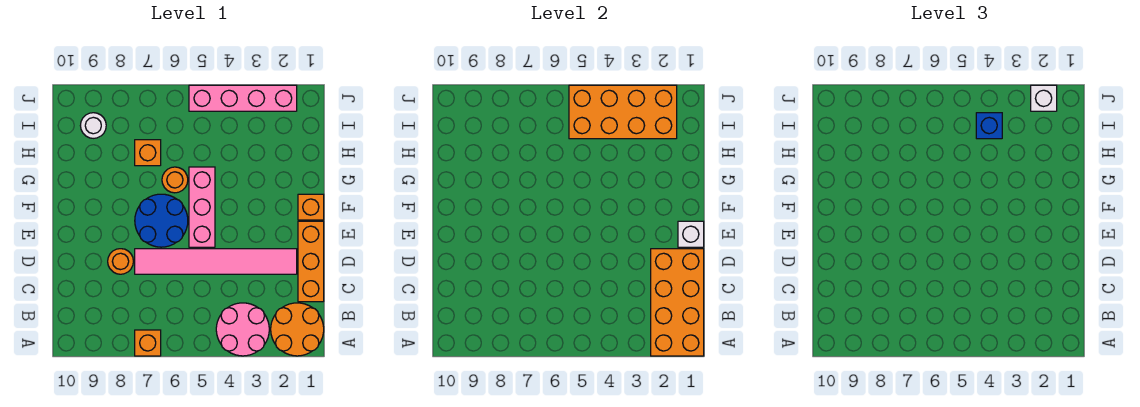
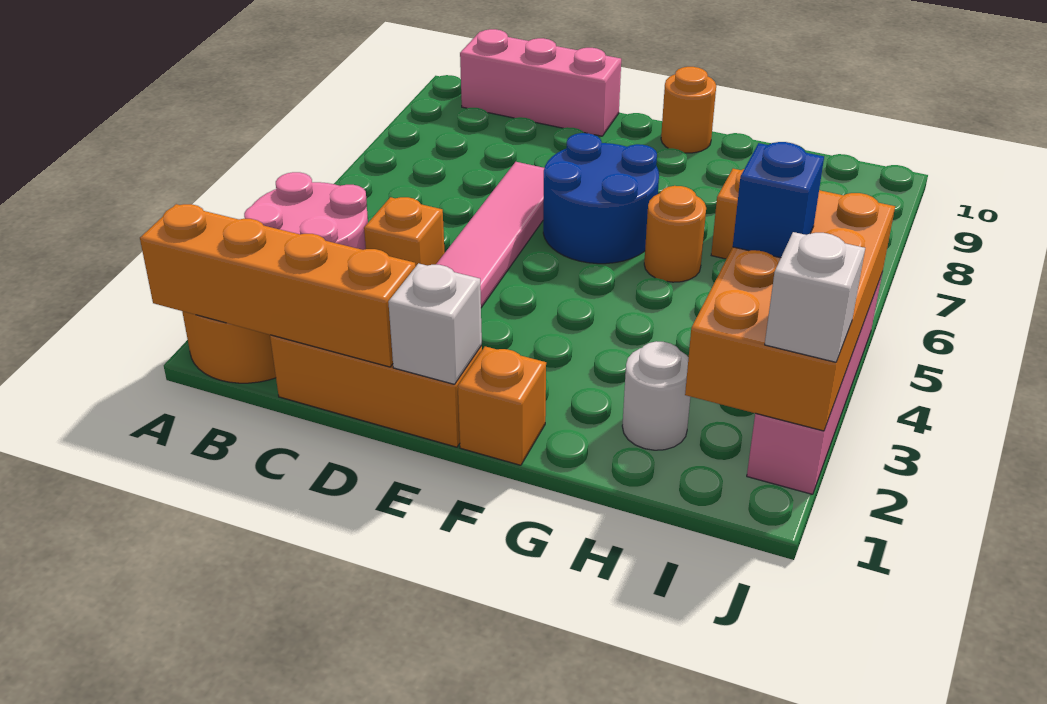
orange brick A1:D2 level 2 -> orange brick A1:D1 level 2
orange brick A7 level 1 -> orange brick C4 level 1
orange round brick D8 level 1 -> orange round brick F10 level 1
pink brick E5:G5 level 1 -> pink brick B10:D10 level 1
white round brick I9 level 1 -> white round brick H2 level 1

